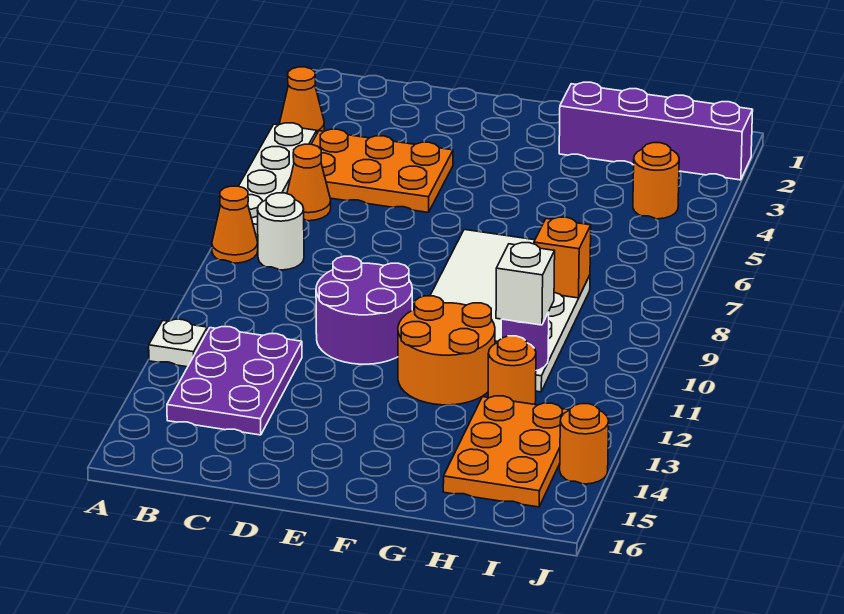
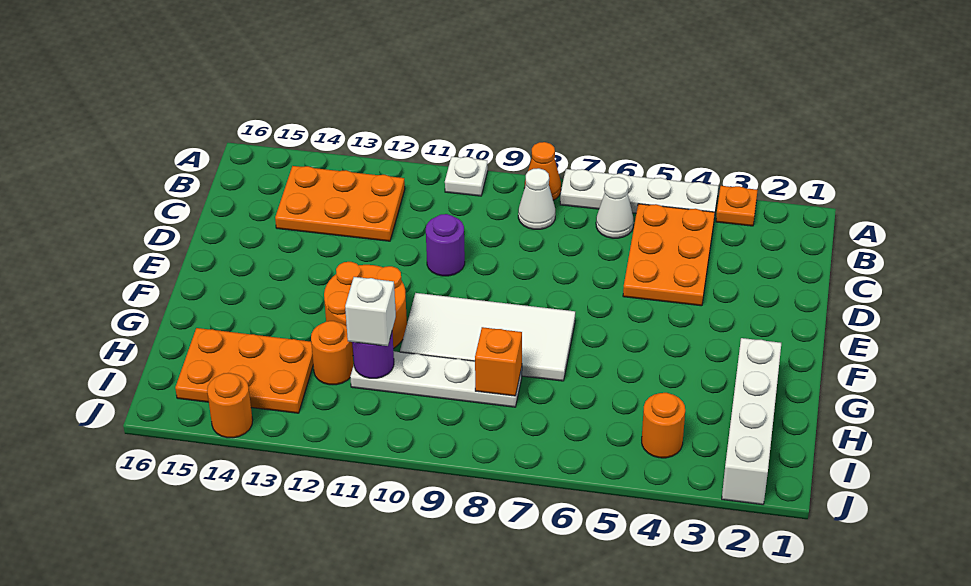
orange cone A3 level 1 -> orange plate A3 level 1
white plate A12 level 1 -> white plate A10 level 1
orange cone B6 level 1 -> white cone B6 level 1
white round brick B8 level 1 -> white cone B8 level 1
purple plate B12:C14 level 1 -> orange plate B12:C14 level 1
purple round brick D10:E11 level 1 -> purple round brick D10 level 1
purple brick G2:J2 level 1 -> white brick G2:J2 level 1

